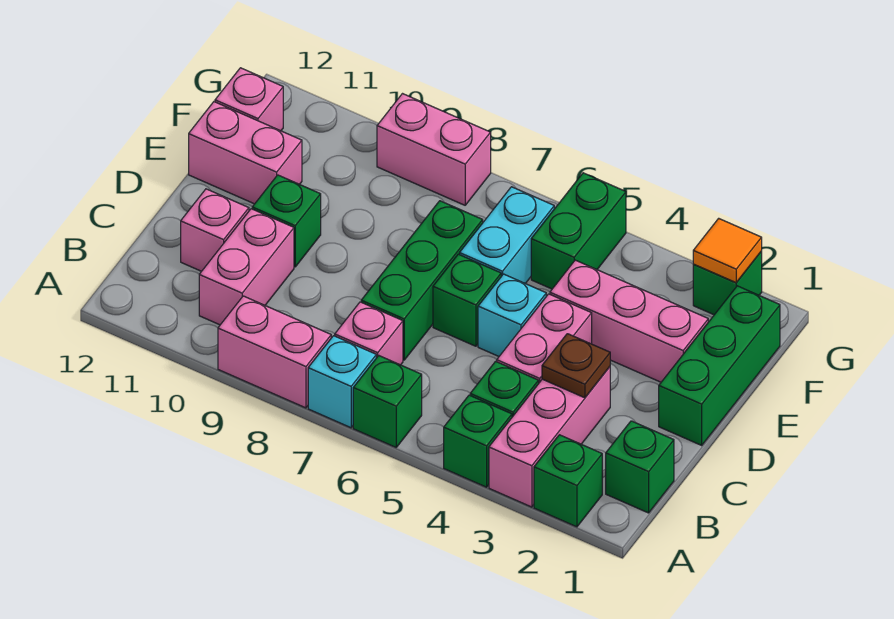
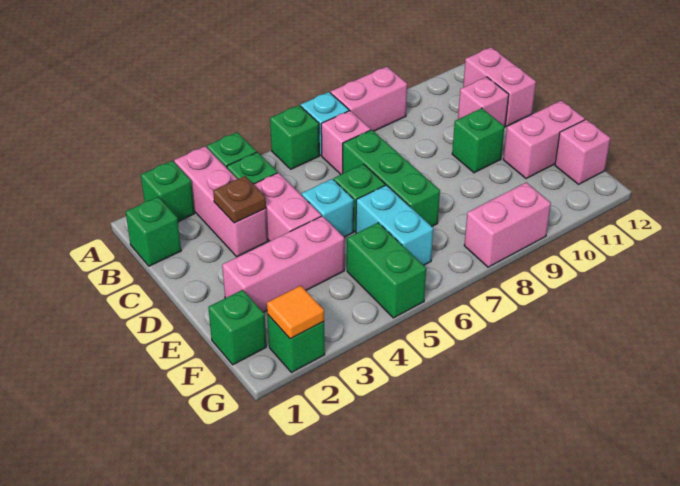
pink brick B10:C10 level 1 -> pink brick B12:C12 level 1
green brick D1:F1 level 1 -> green brick F1 level 1

